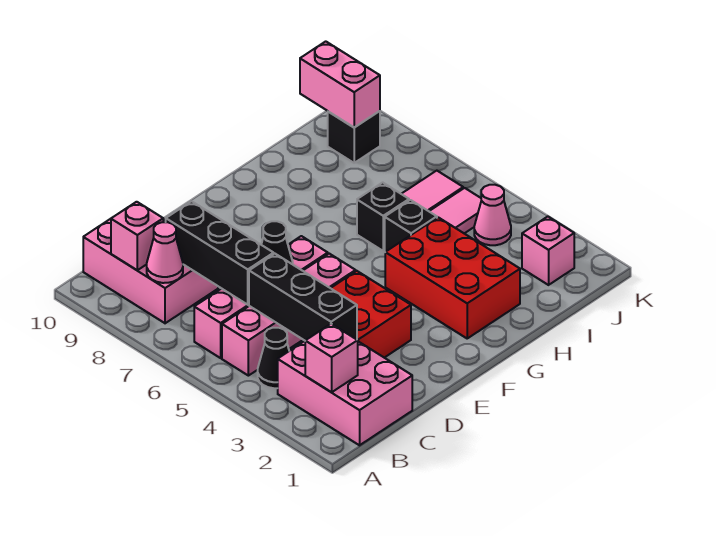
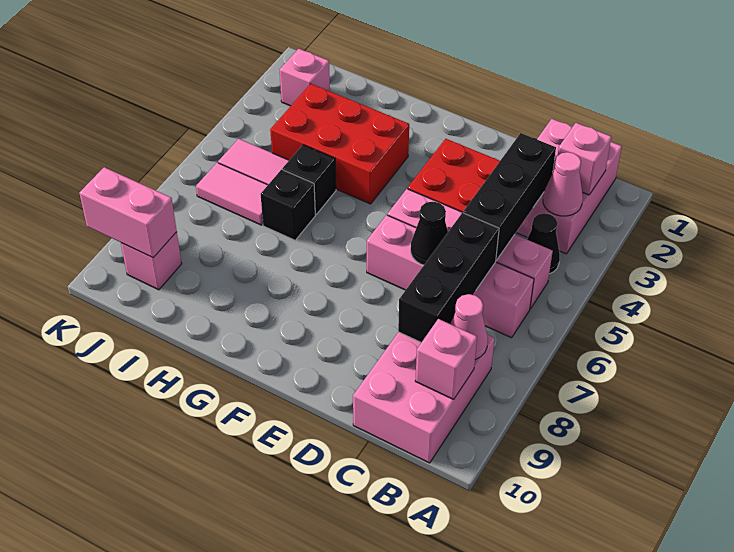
red brick G2:H4 level 1 -> red brick G3:I4 level 1
pink cone J4 level 1 -> pink cone B3 level 2
black brick J9 level 1 -> pink brick J9 level 1
pink brick J9:J10 level 2 -> pink brick J9:K9 level 2

